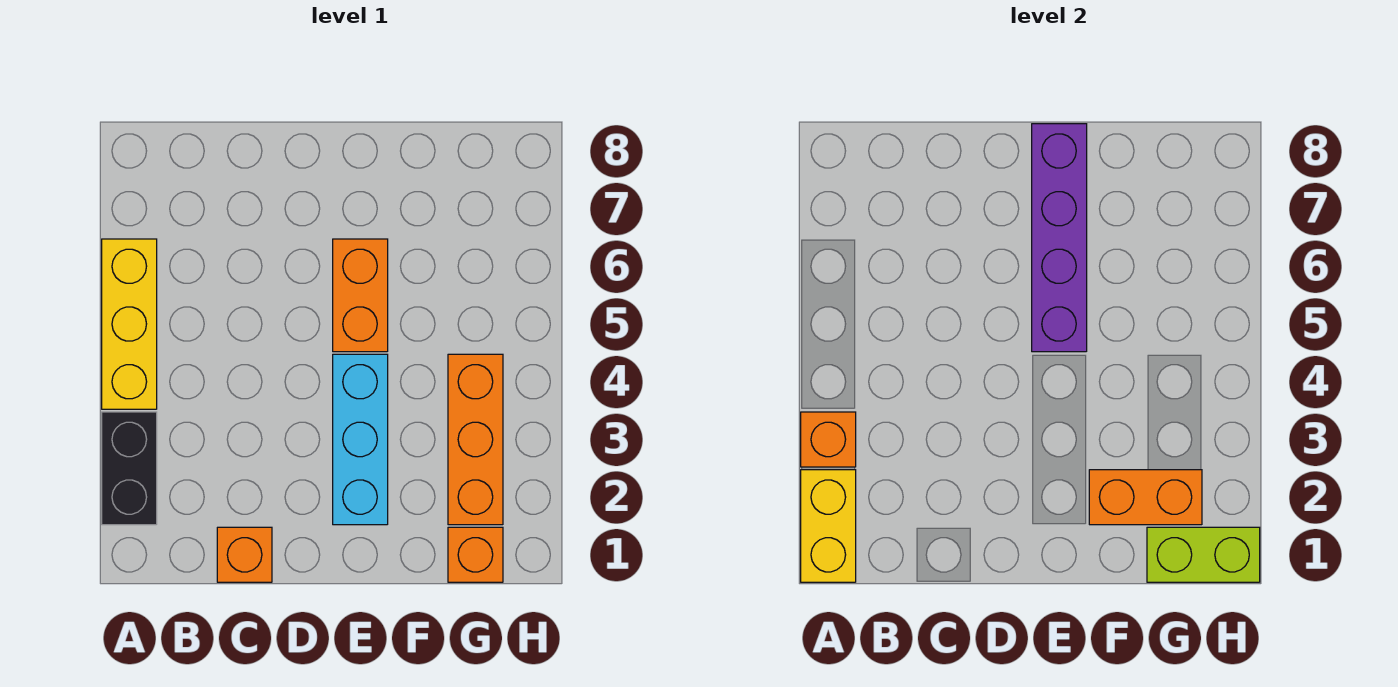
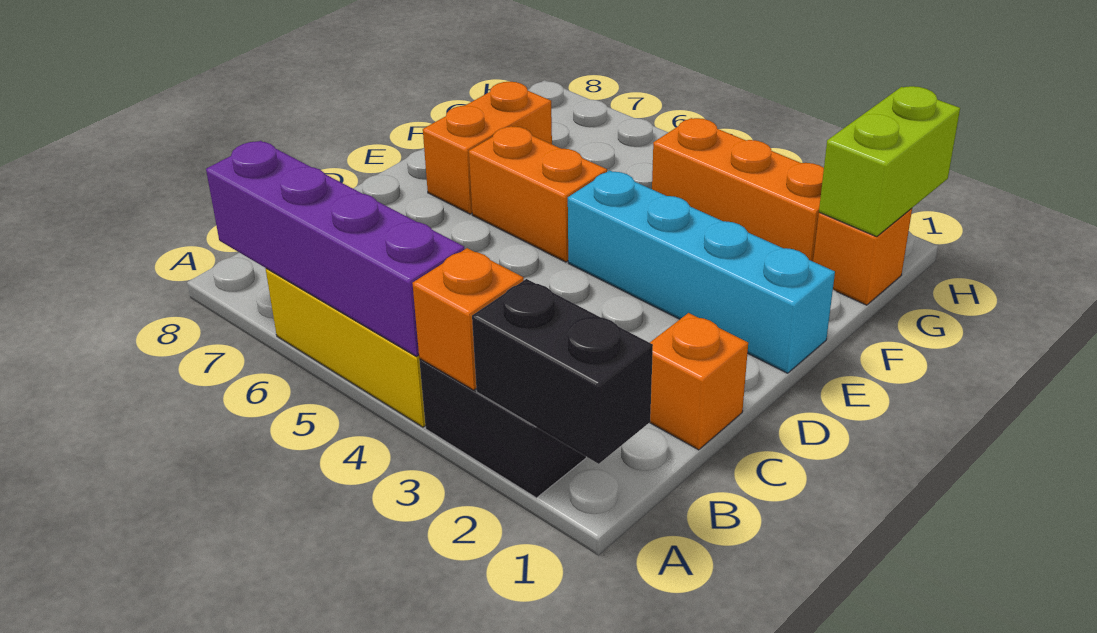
yellow brick A1:A2 level 2 -> black brick A1:A2 level 2
cyan brick E2:E4 level 1 -> cyan brick E1:E4 level 1
purple brick E5:E8 level 2 -> purple brick A4:A7 level 2
orange brick F2:G2 level 2 -> orange brick E7:F7 level 1

